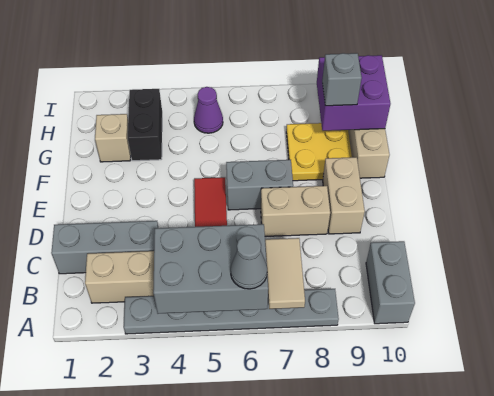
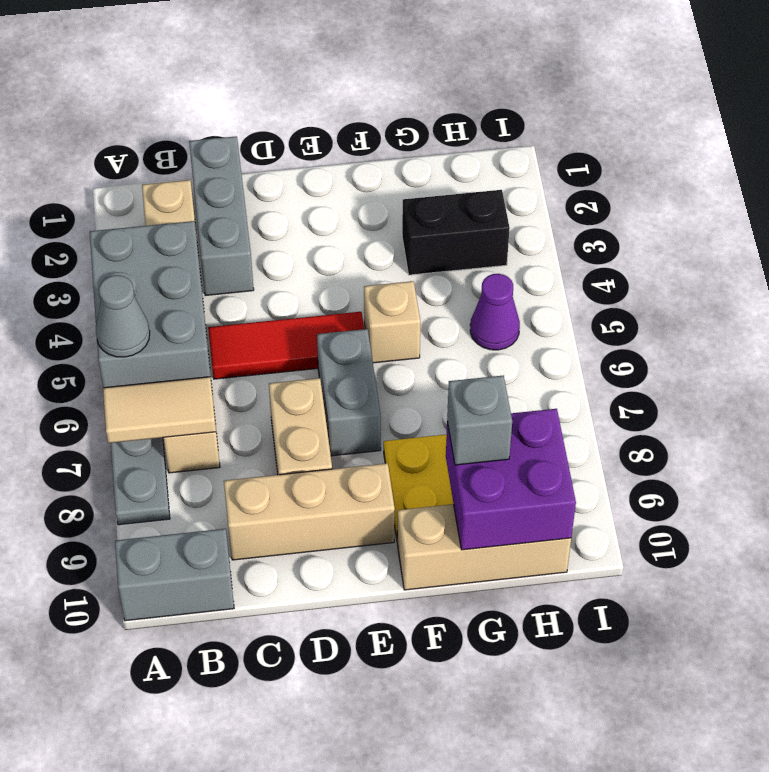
tan brick D9:E9 level 1 -> tan brick C9:E9 level 1
tan brick G2 level 1 -> tan brick F5 level 1

